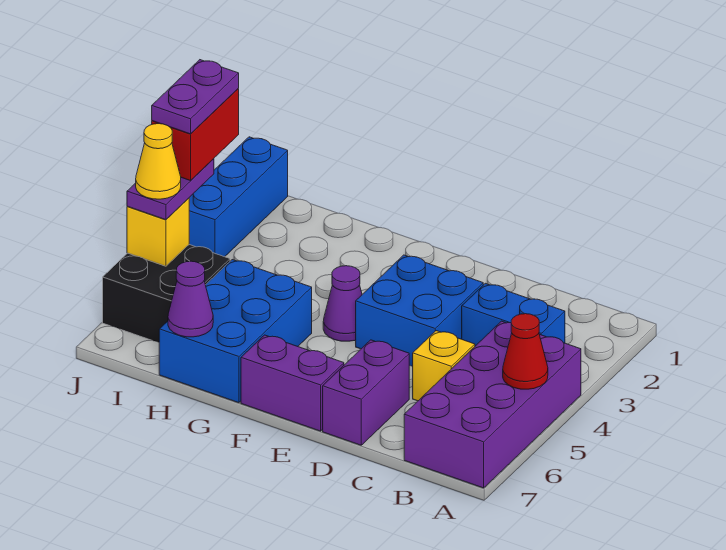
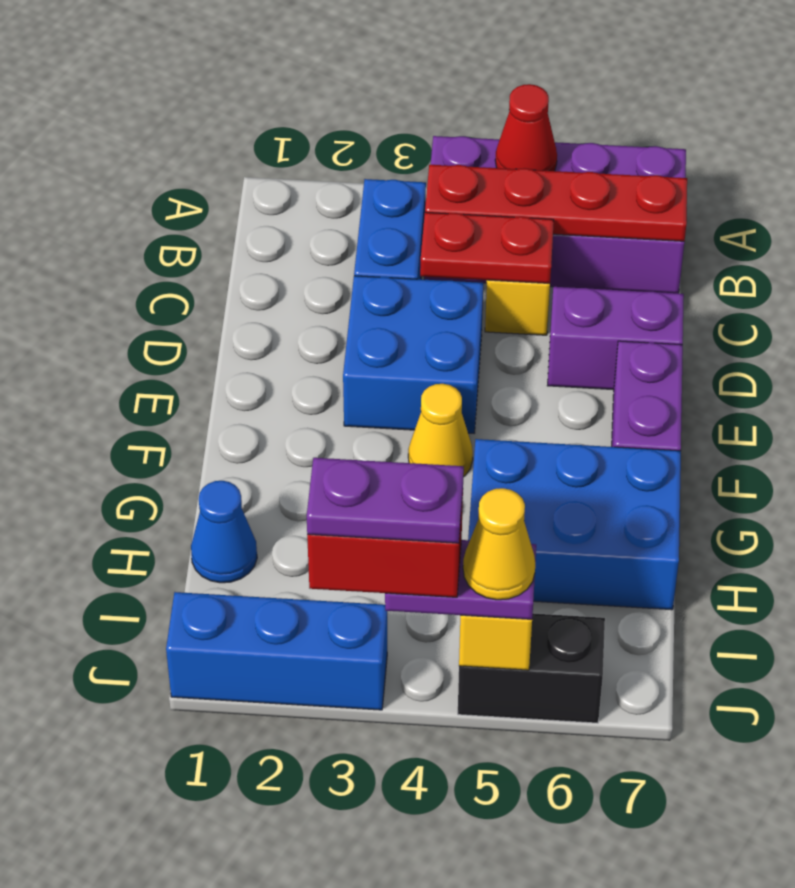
none -> red plate B4:B7 level 2
none -> red plate C4:C5 level 2
purple cone F4 level 1 -> yellow cone F4 level 1
none -> blue cone H1 level 1
purple cone H7 level 2 -> none
black brick I5:J6 level 1 -> black brick J5:J6 level 1

